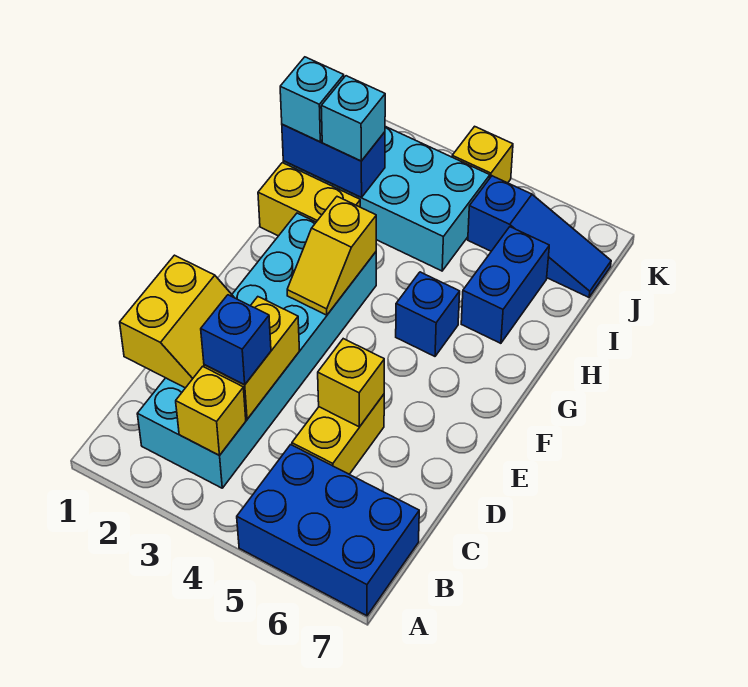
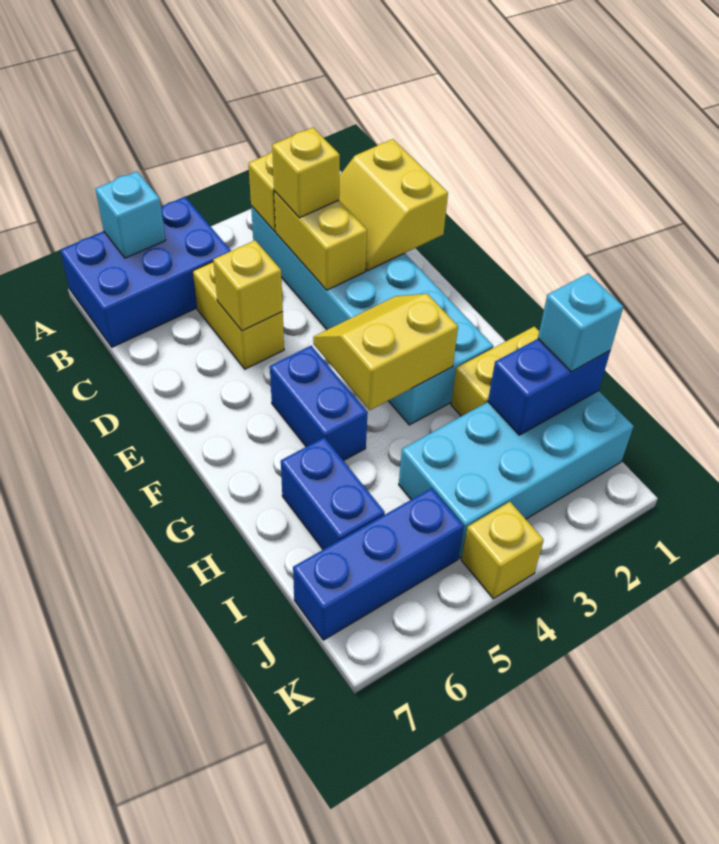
blue brick C3 level 3 -> yellow brick C3 level 3
yellow slope F3:G3 level 2 top G -> yellow slope F3:G4 level 2 top G
blue brick G5 level 1 -> blue brick F5:G5 level 1
cyan brick I2 level 3 -> cyan brick A6 level 2
blue slope J5:J7 level 1 top 5 -> blue brick J5:J7 level 1

